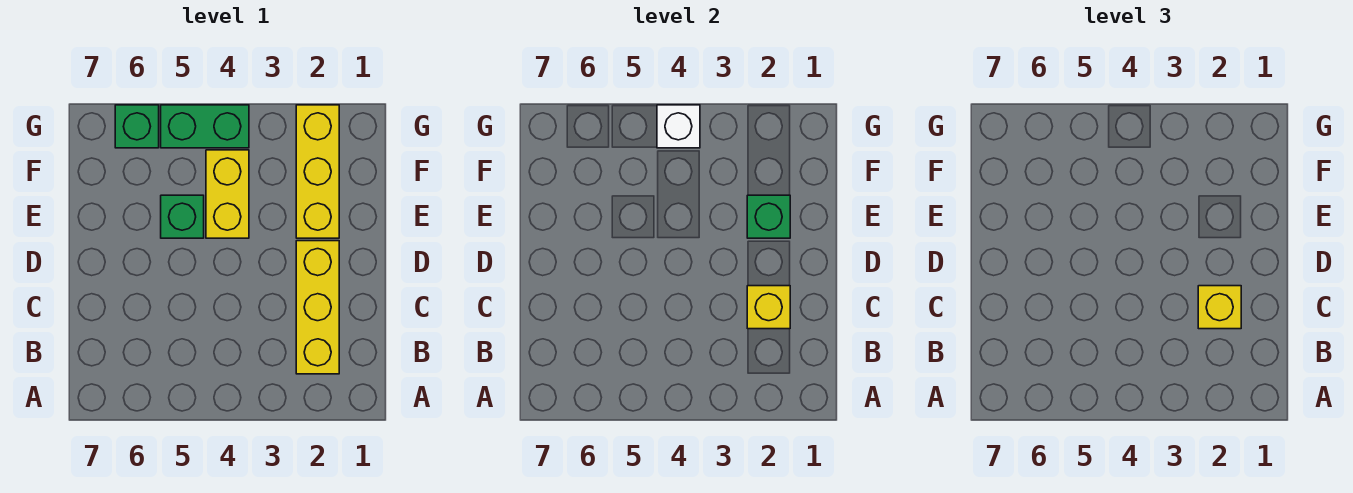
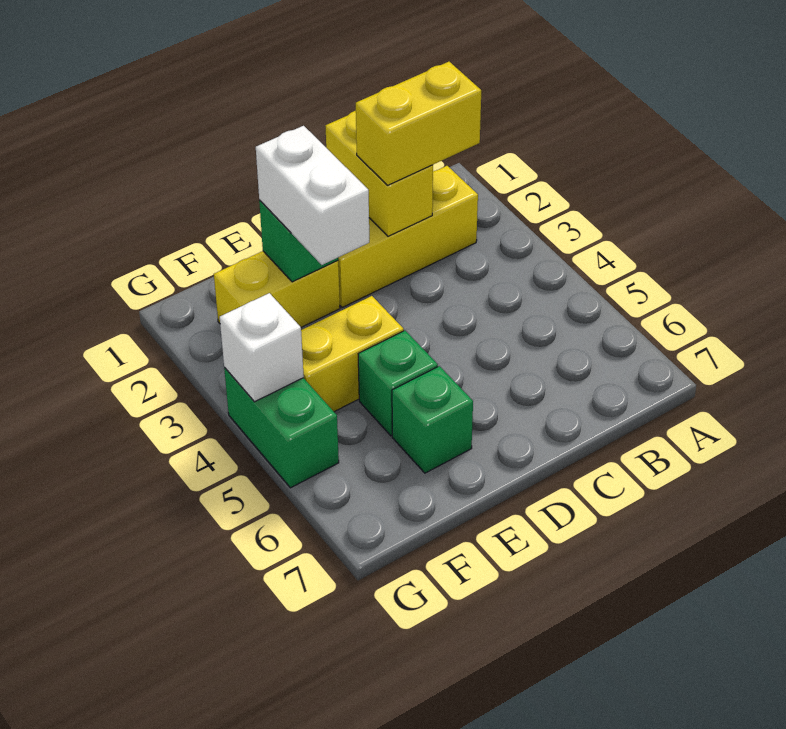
yellow brick C2 level 2 -> yellow brick C1:C2 level 2
yellow brick C2 level 3 -> yellow brick B2:C2 level 3
yellow brick E2:G2 level 1 -> yellow brick E2:F2 level 1
none -> white brick E2:E3 level 3
green brick G6 level 1 -> green brick E6 level 1

